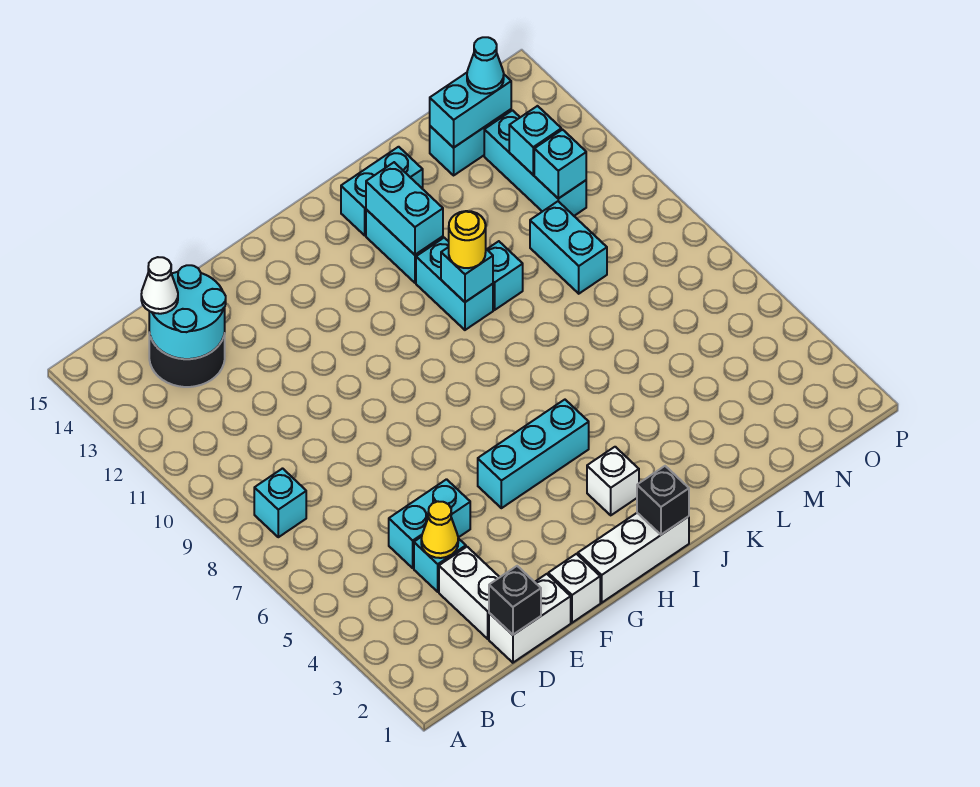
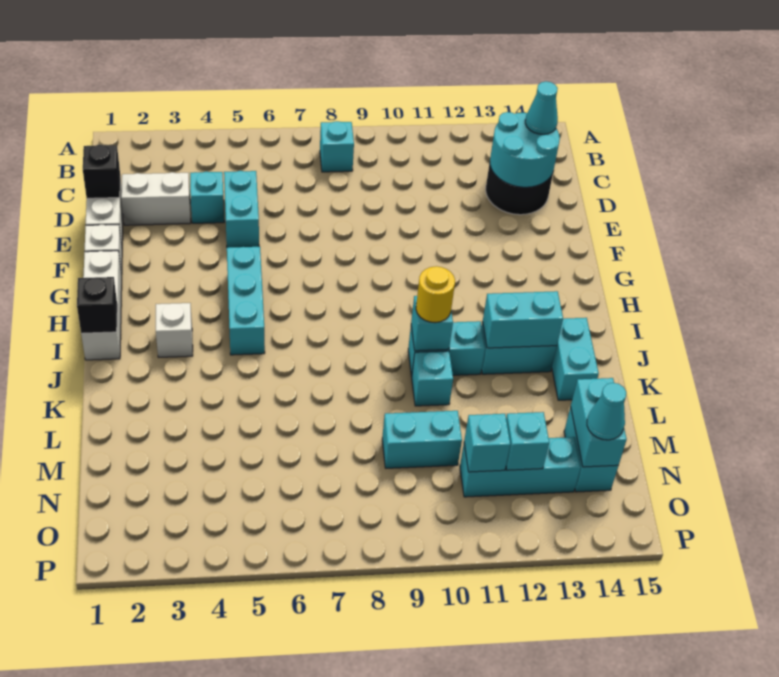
white cone C14 level 3 -> cyan cone C14 level 3
yellow cone D4 level 2 -> none

